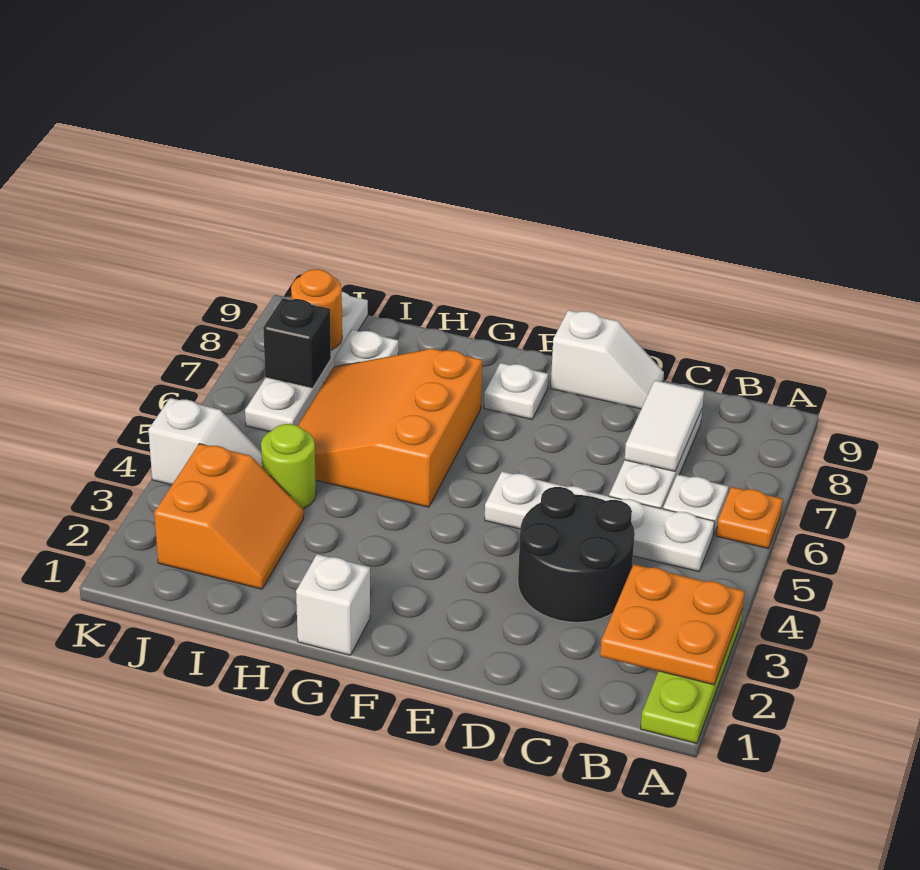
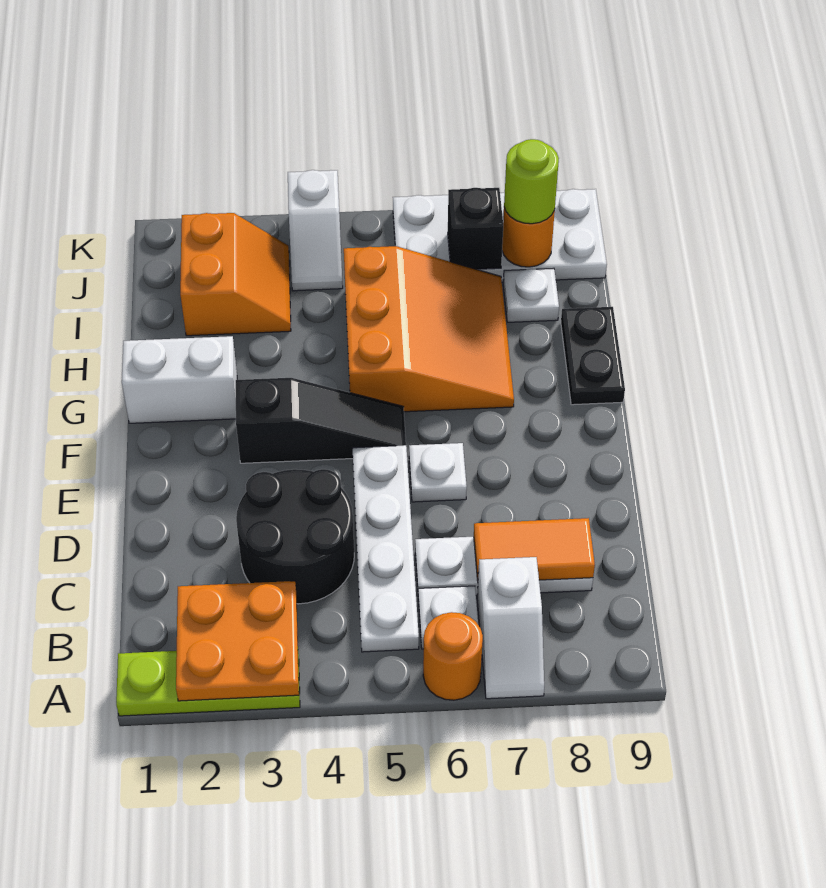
orange plate A6 level 1 -> orange round brick A6 level 1
white tile C7:C8 level 2 -> orange tile C7:C8 level 2
white slope D9:E9 level 1 top E -> white slope A7:B7 level 1 top B
none -> black slope F3:F5 level 1 top 3
white plate F8 level 1 -> white plate E6 level 1
white brick G1 level 1 -> white brick G1:G2 level 1
orange slope G5:I7 level 1 top G -> orange slope G5:I7 level 1 top 5
none -> black plate G9:H9 level 1
orange slope I2:J3 level 1 top J -> orange slope I2:J3 level 1 top 2
lime round brick I4 level 1 -> lime round brick J8 level 3
white plate J6:J9 level 1 -> white plate J6:K9 level 1

